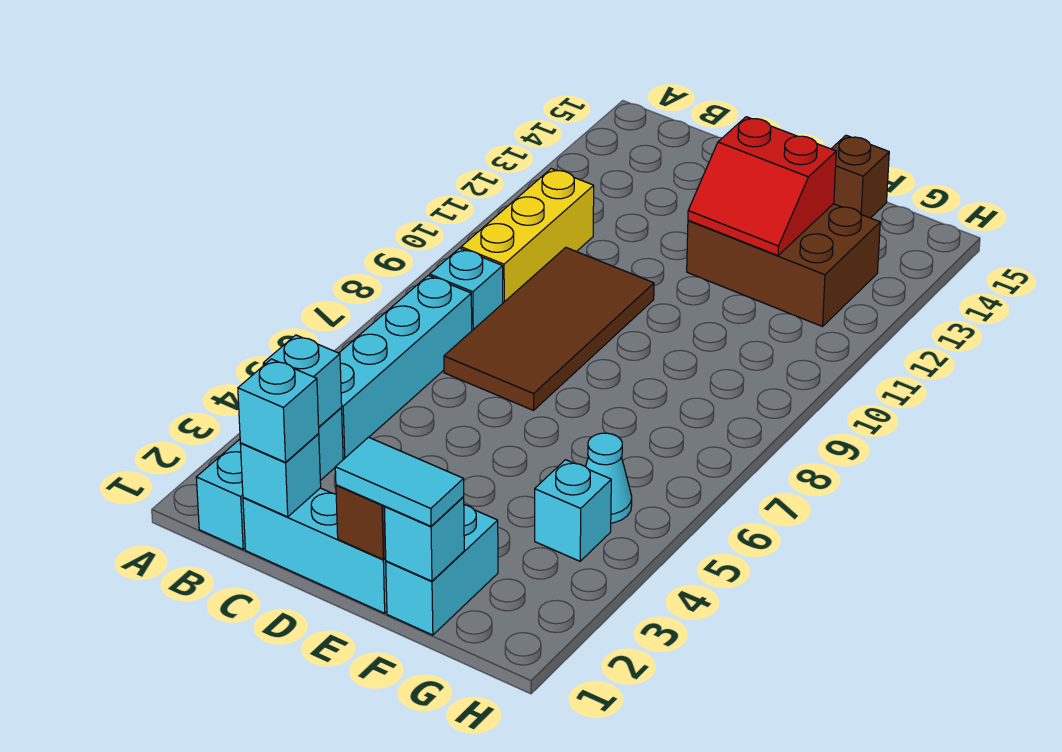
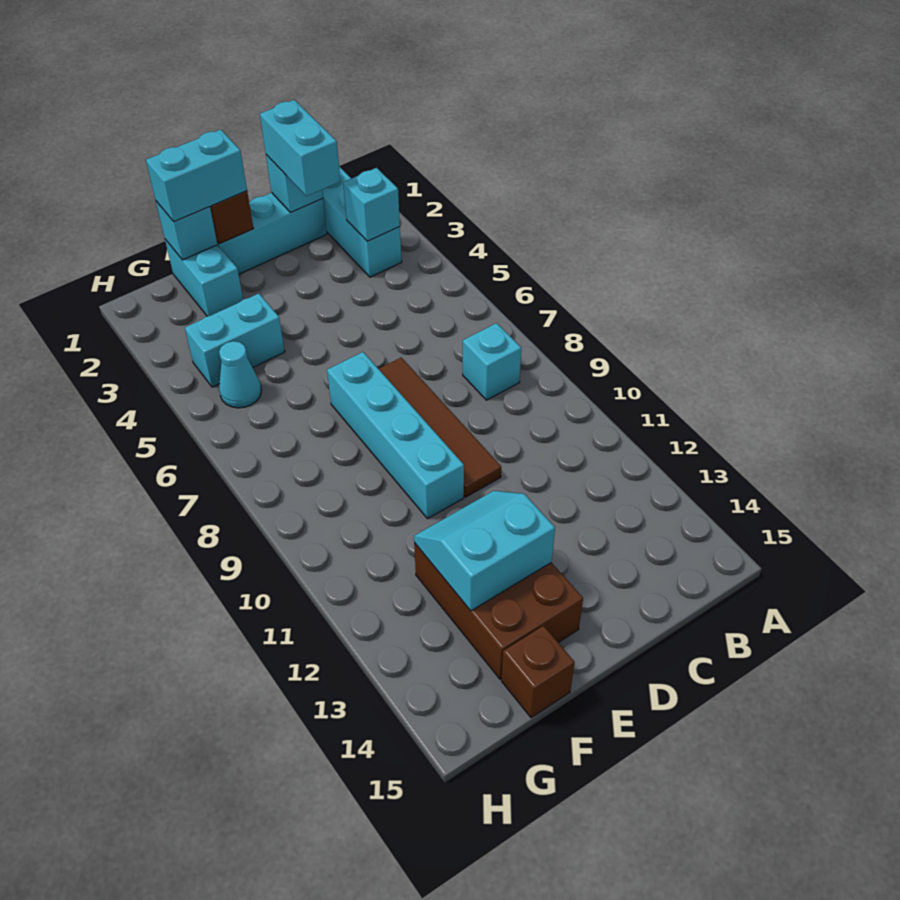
cyan brick B4:B7 level 1 -> cyan brick E7:E10 level 1
yellow brick B9:B11 level 1 -> none
cyan brick C1 level 3 -> cyan brick C1:C2 level 3
brown tile C7:D10 level 1 -> brown tile D7:D10 level 1
cyan tile E1:F1 level 3 -> cyan brick E1:F1 level 3
brown brick E12:G13 level 1 -> brown brick E12:F14 level 1
red slope E12:F13 level 2 top 13 -> cyan slope E12:F13 level 2 top 13
cyan brick G4 level 1 -> cyan brick F4:G4 level 1

